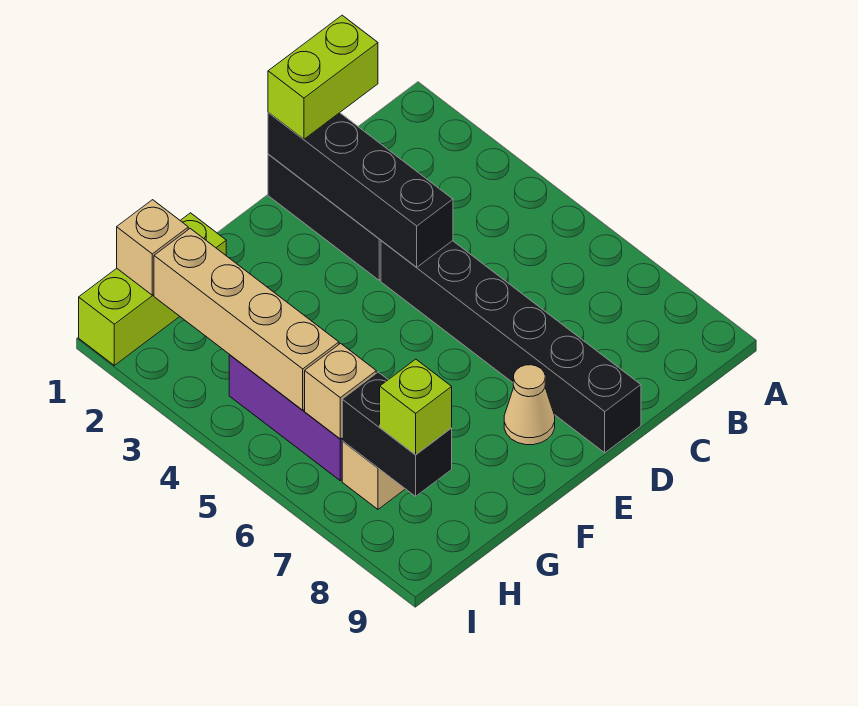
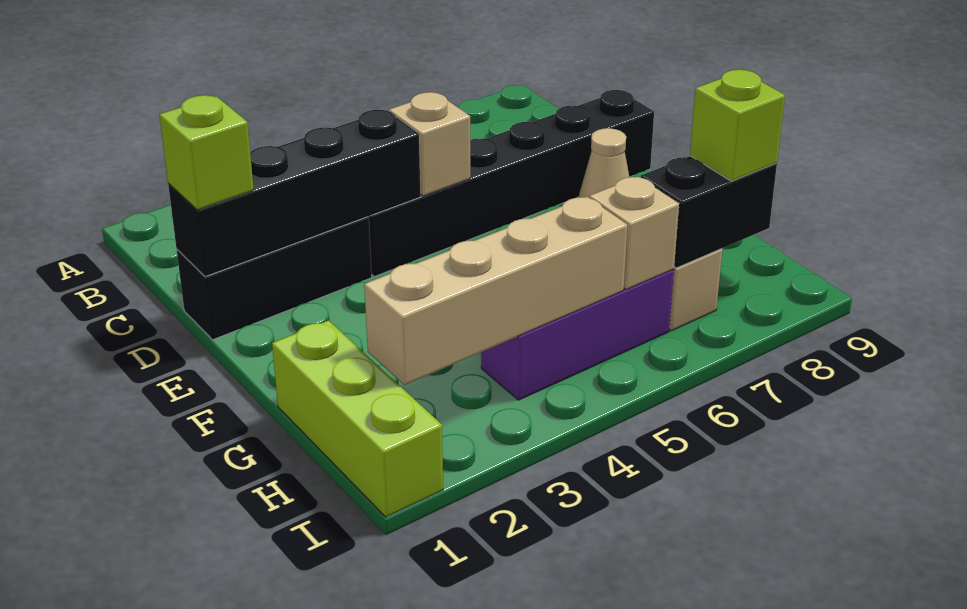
lime brick C1:D1 level 3 -> lime brick D1 level 3
tan brick H1 level 2 -> tan brick D5 level 2

